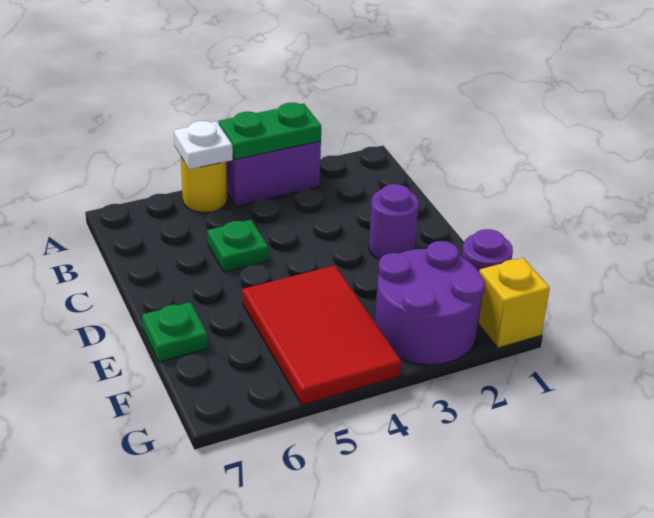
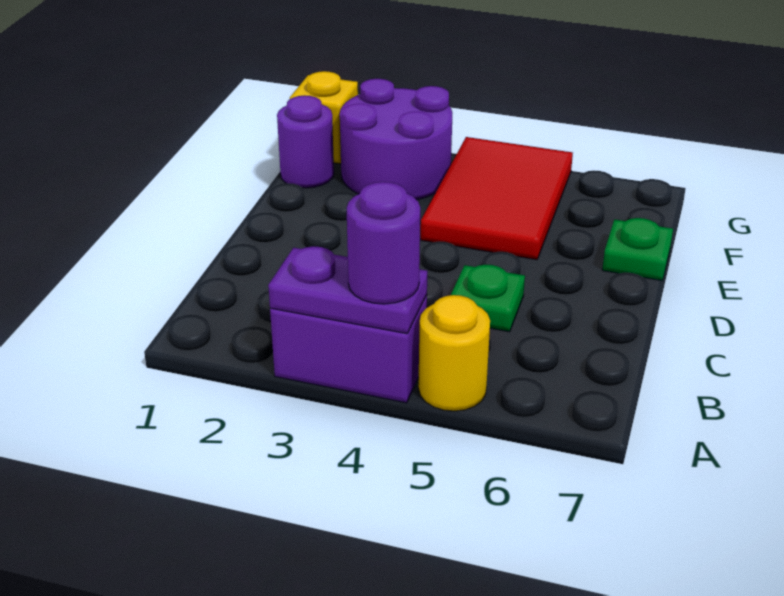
green plate A3:A4 level 2 -> purple plate A3:A4 level 2
white plate A5 level 2 -> none
purple round brick D2 level 1 -> purple round brick A4 level 3

